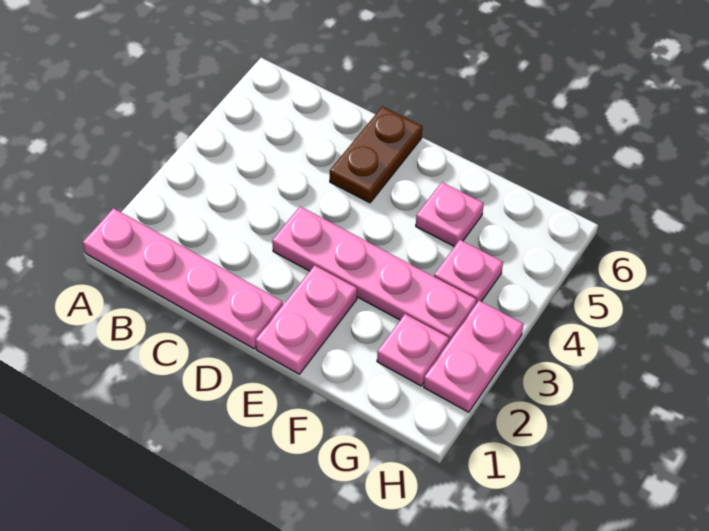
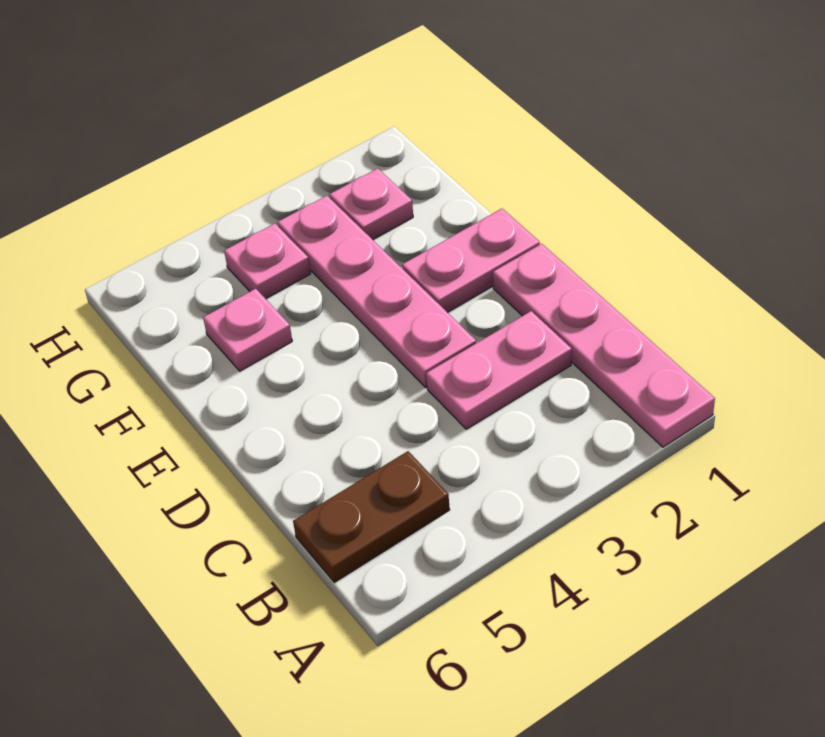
brown plate D5:D6 level 1 -> brown plate B5:B6 level 1
pink plate H2:H3 level 1 -> pink plate C2:C3 level 1

